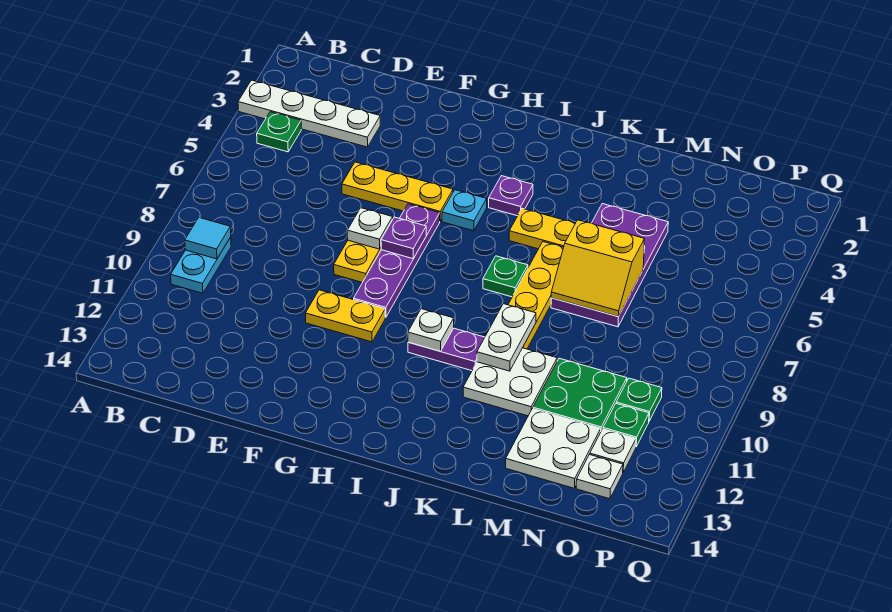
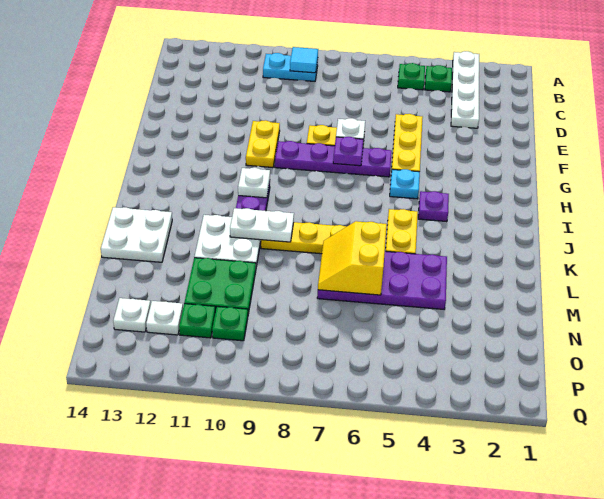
green plate J7 level 1 -> green plate B5 level 1
white plate M12:N13 level 1 -> white plate K13:L14 level 1

